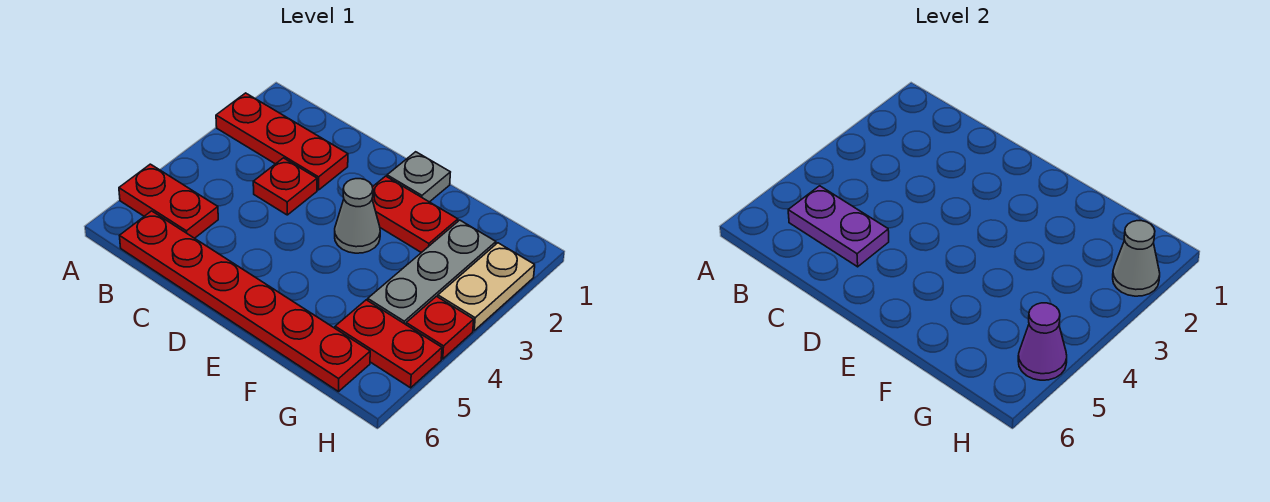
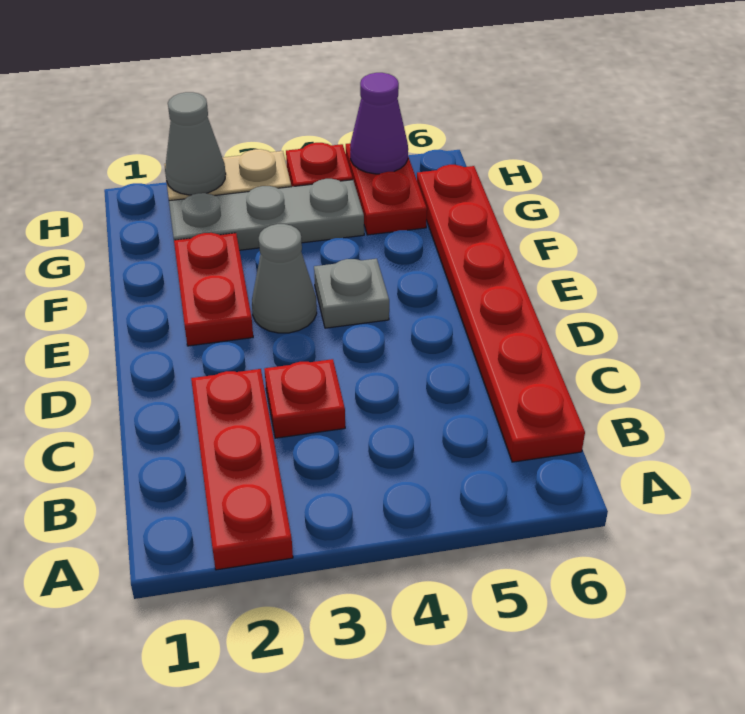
red plate A5:B5 level 1 -> none
purple plate B5:C5 level 2 -> none
grey plate E1 level 1 -> grey plate E4 level 1

